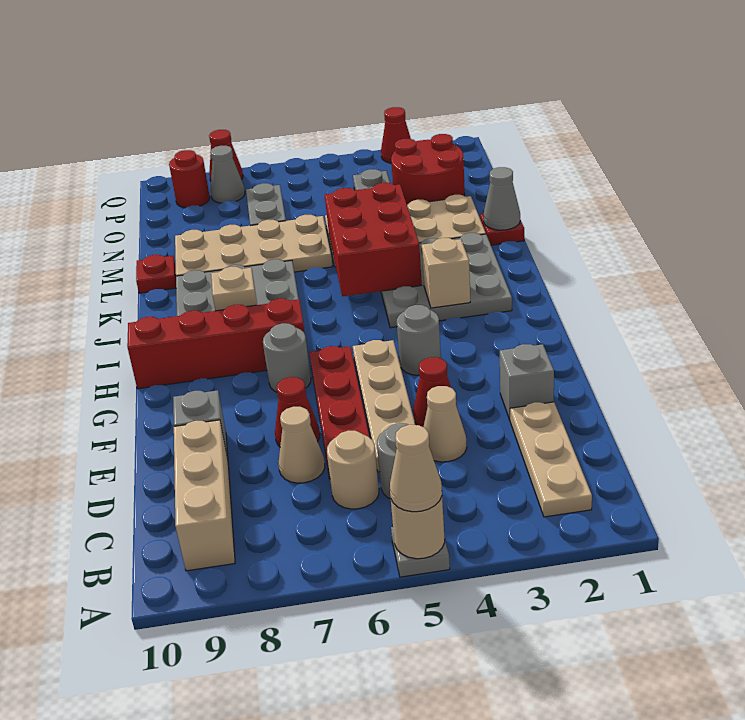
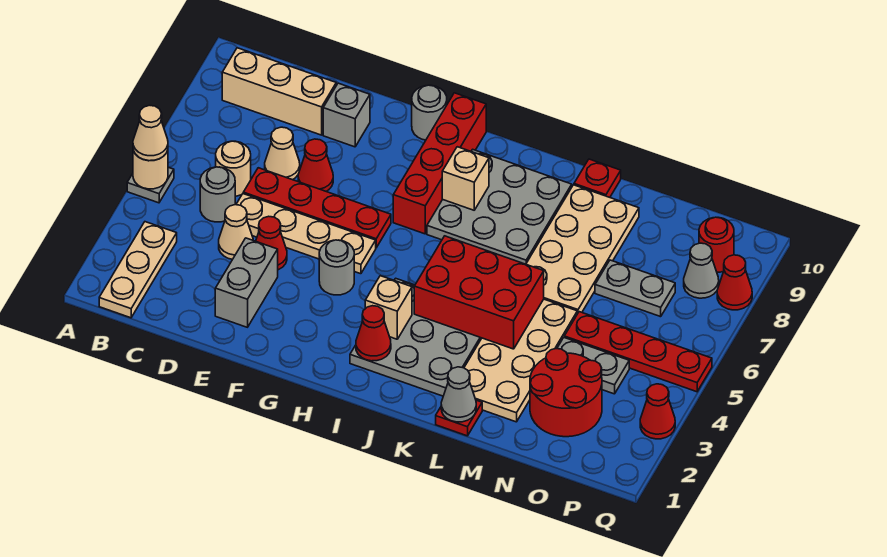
tan plate B2:D2 level 1 -> tan plate B1:B3 level 1
grey brick E2 level 1 -> grey brick E2:E3 level 1
grey round brick G7 level 1 -> grey round brick G10 level 1
none -> red cone I2 level 2
none -> red plate N5:Q5 level 1

